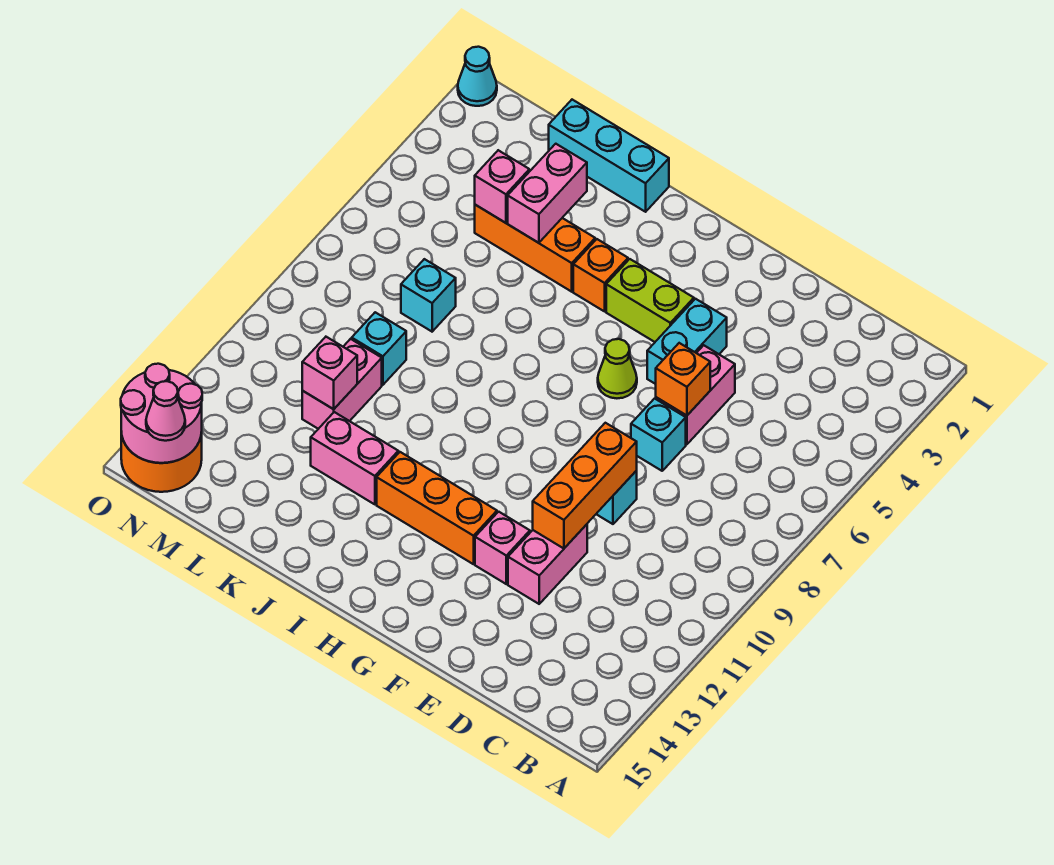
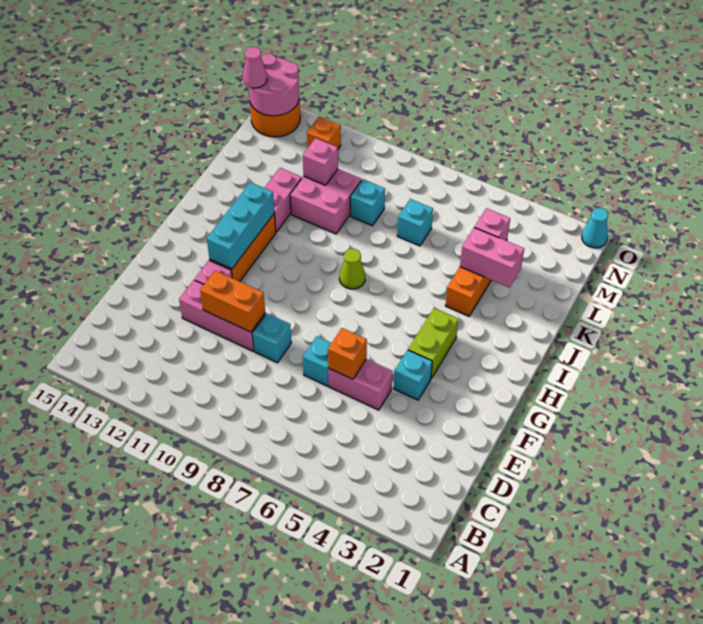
orange brick E9:E11 level 2 -> orange brick E10:E11 level 2
pink brick E11:E12 level 1 -> pink brick E10:E12 level 1
cyan brick F4:F5 level 1 -> cyan brick F4 level 1
lime cone G6 level 1 -> lime cone I8 level 1
orange brick I4 level 1 -> orange brick N12 level 1
cyan brick J1:L1 level 1 -> cyan brick G12:I12 level 2
pink brick L10:L11 level 1 -> pink brick K10:L11 level 1

